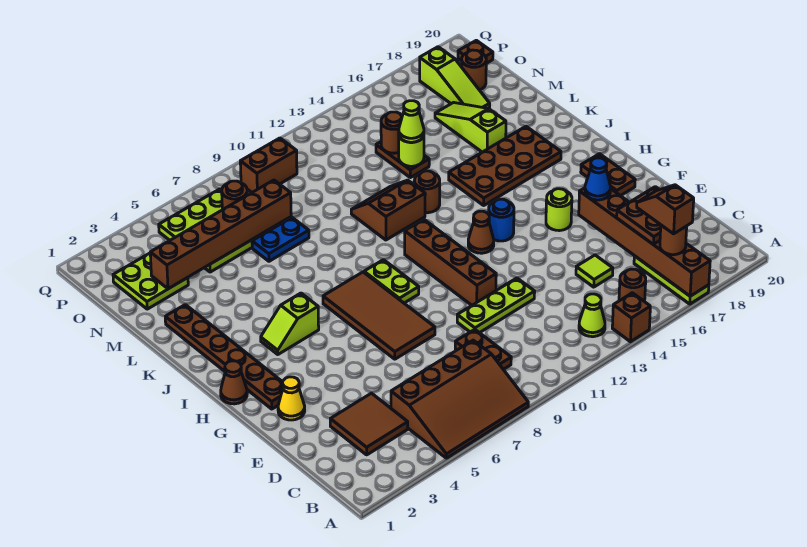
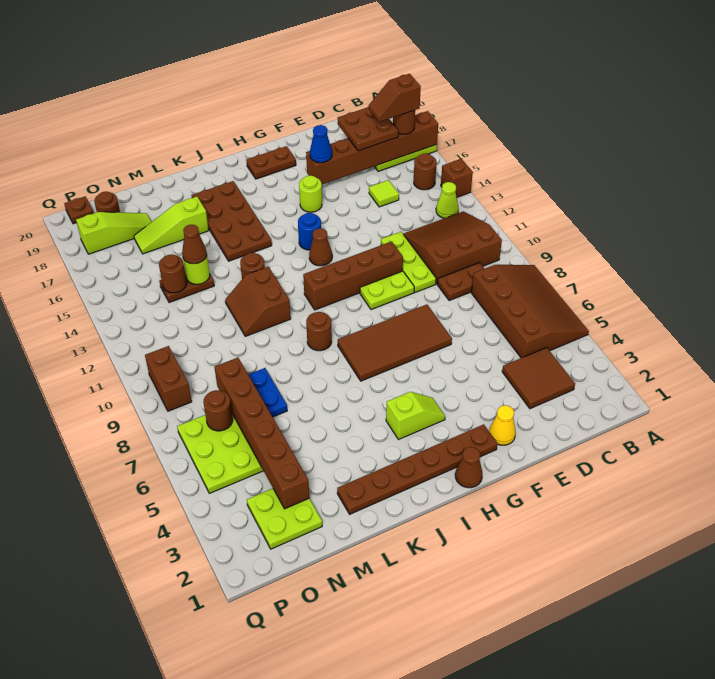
none -> brown slope B10:D12 level 1 top 10
lime plate H9:I9 level 1 -> lime plate F10:G10 level 1
lime slope I4:I5 level 1 top 5 -> lime slope H4:I4 level 1 top I
none -> brown round brick J9 level 1
lime cone M14 level 3 -> brown cone M14 level 3

